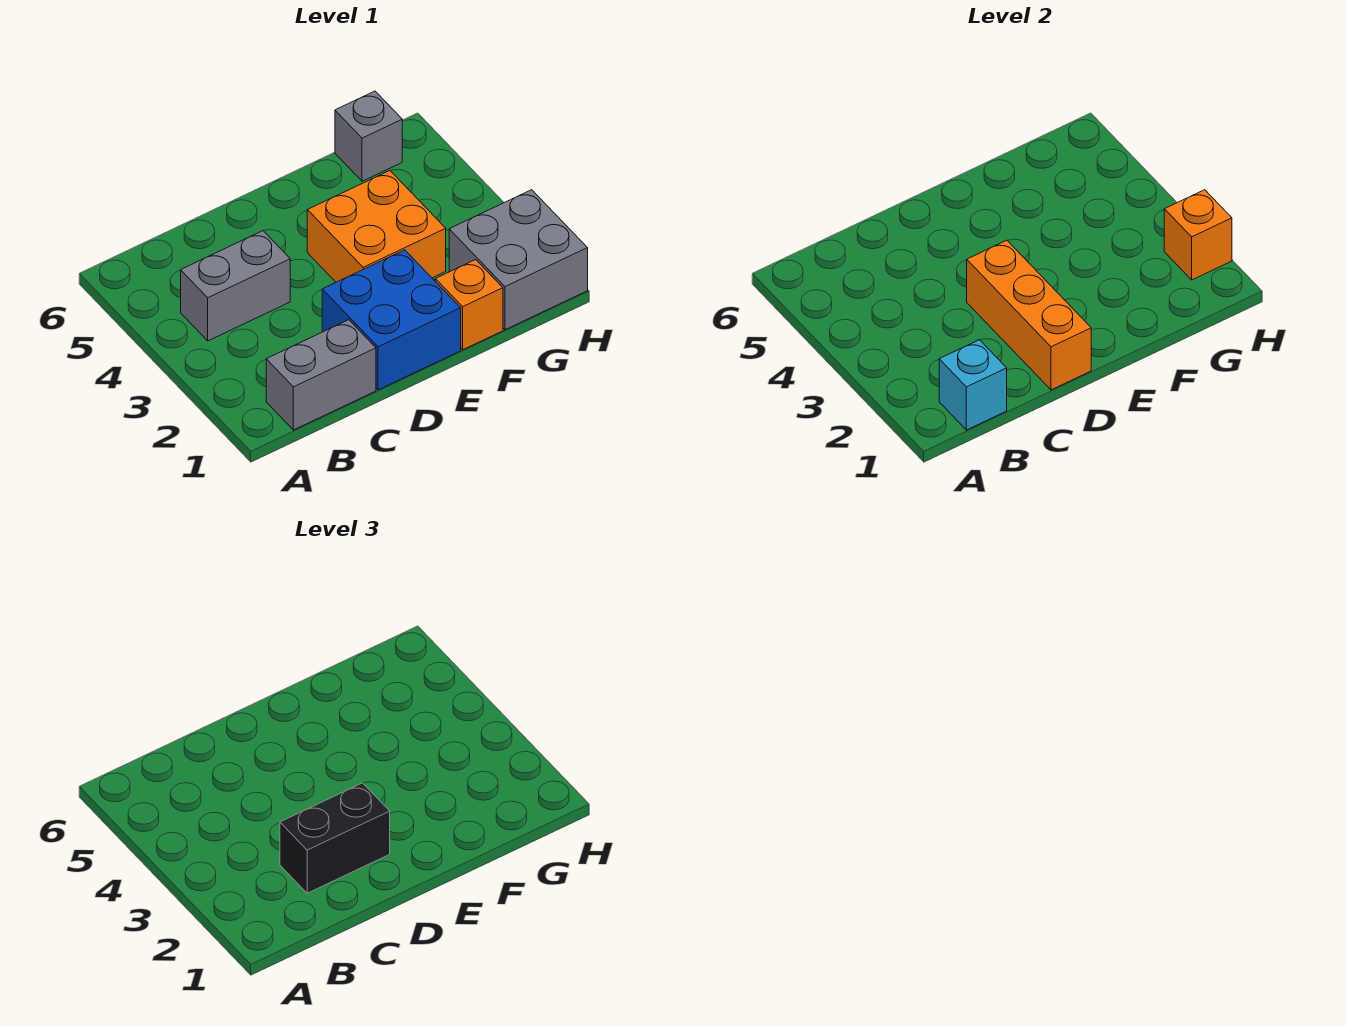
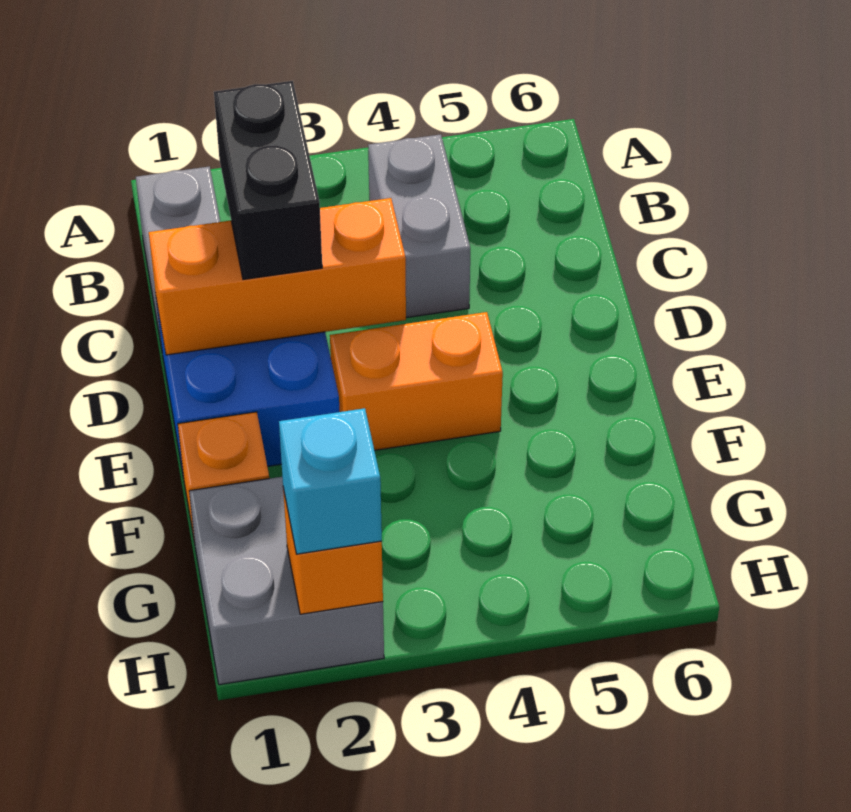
cyan brick B1 level 2 -> cyan brick H2 level 3
orange brick E3:F4 level 1 -> orange brick E3:E4 level 1
grey brick G6 level 1 -> none

